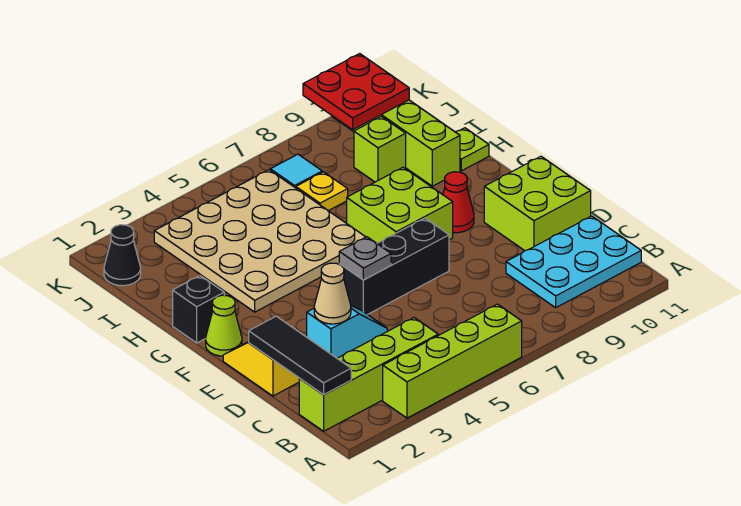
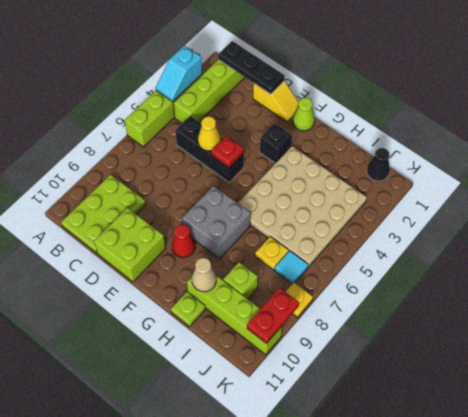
black tile B1:D1 level 2 -> black plate B1:D1 level 2
cyan plate B9:C11 level 1 -> lime plate B9:C11 level 1
cyan slope D3:D4 level 1 top 3 -> cyan slope A3:A4 level 2 top 3
tan cone D3 level 2 -> tan cone H10 level 2
none -> yellow cone D5 level 2
black brick E5:E7 level 1 -> black brick C5:E5 level 1
grey plate E5 level 2 -> red plate E5 level 2
lime brick F7:G8 level 1 -> grey brick F7:G8 level 1
black brick G1 level 1 -> black brick F3 level 1
red plate J9:K10 level 2 -> red plate K9:K10 level 2
none -> yellow plate K8 level 1

